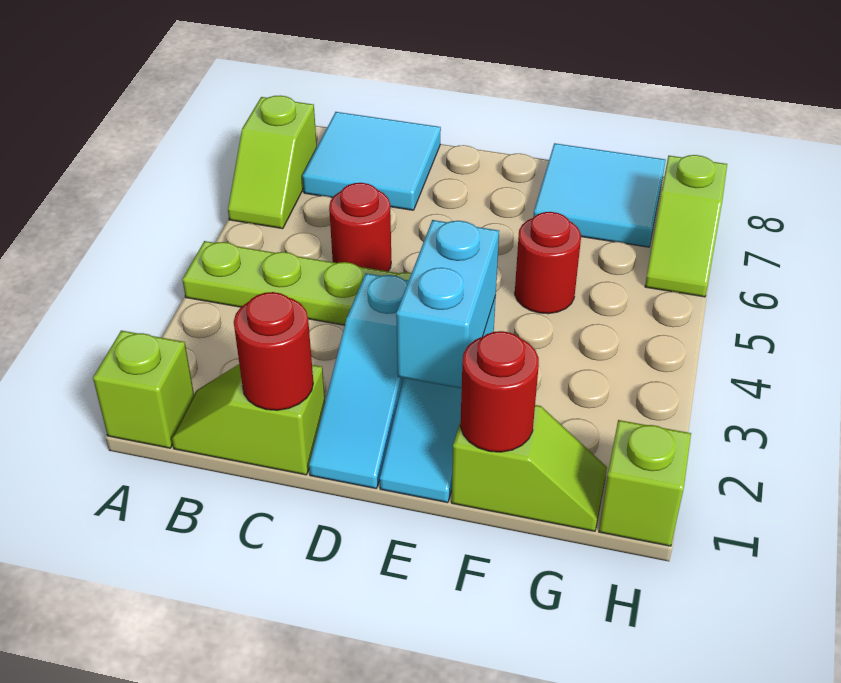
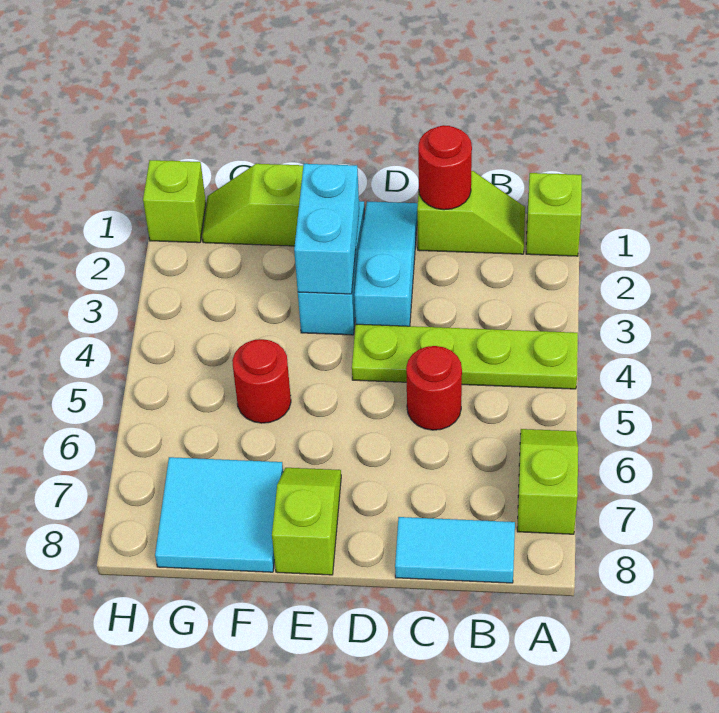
cyan tile B7:C8 level 1 -> cyan tile B8:C8 level 1
red round brick F1 level 2 -> none
lime slope H6:H7 level 1 top 7 -> lime slope E7:E8 level 1 top 8

